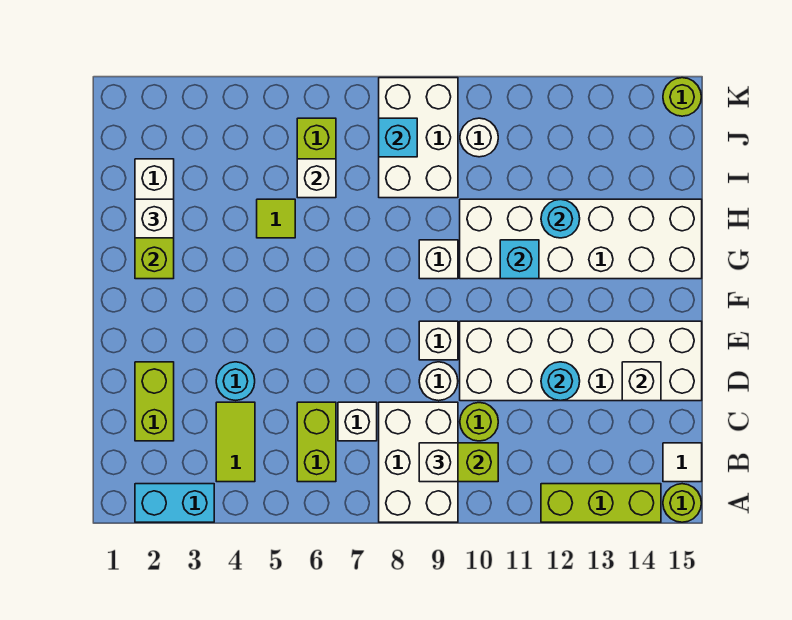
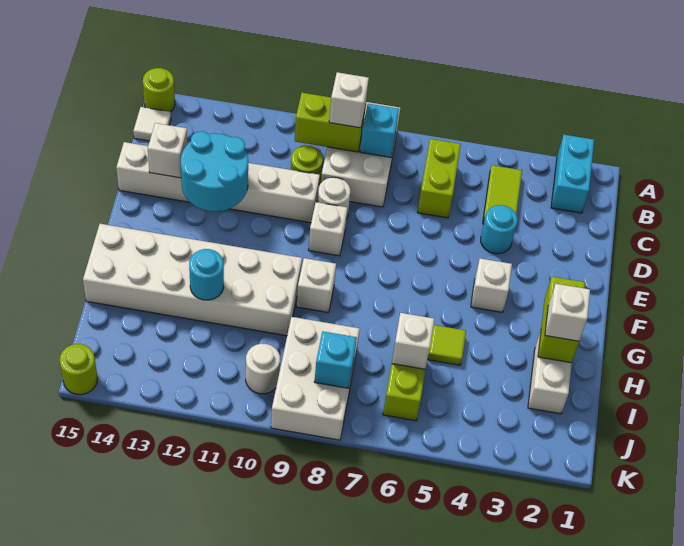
cyan brick A2:A3 level 1 -> cyan brick A2:B2 level 1
lime brick A12:A14 level 1 -> none
lime brick C2:D2 level 1 -> none
white brick C7 level 1 -> white brick F4 level 1
white brick D10:E15 level 1 -> white brick D10:D15 level 1
cyan round brick D12 level 2 -> cyan round brick D12:E13 level 2
cyan brick G11 level 2 -> cyan brick B8 level 2

